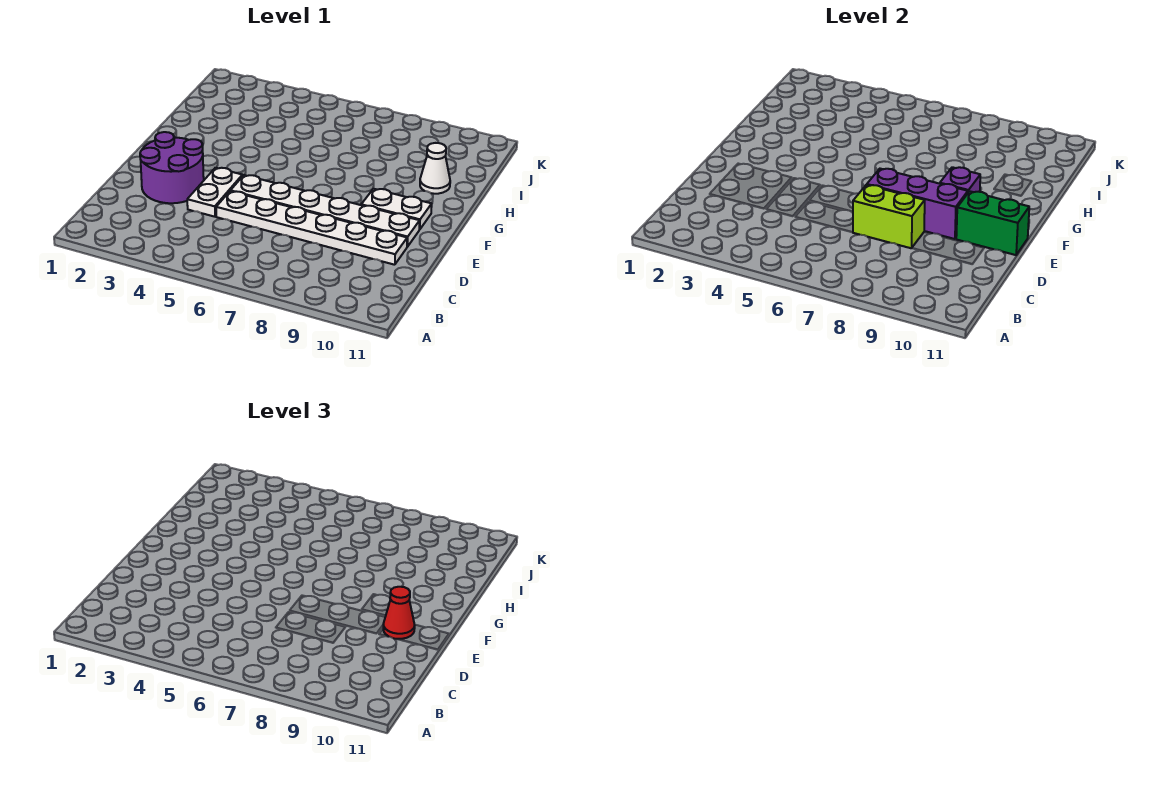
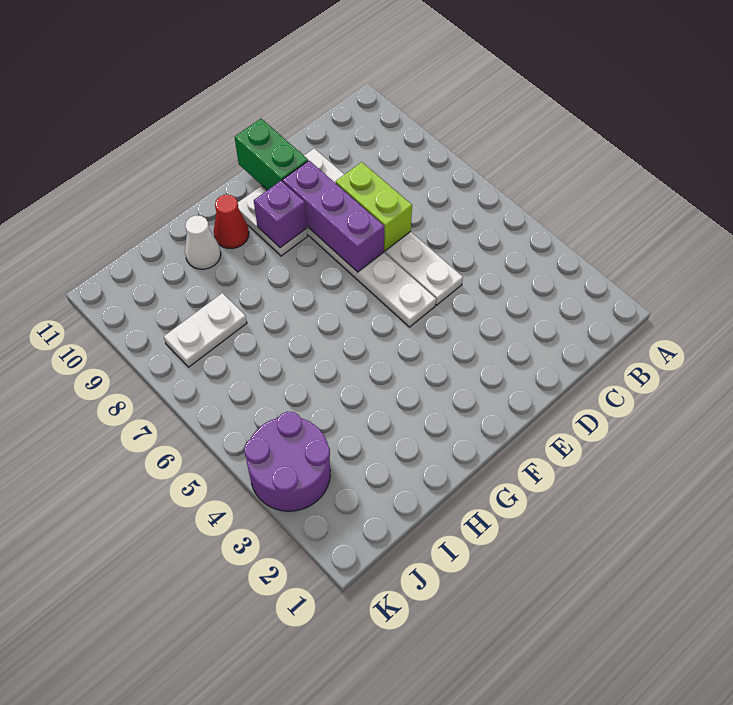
purple round brick D2:E3 level 1 -> purple round brick J3:K4 level 1
white plate D4:E4 level 1 -> white plate I8:J8 level 1
red cone E10 level 3 -> red cone G10 level 1

